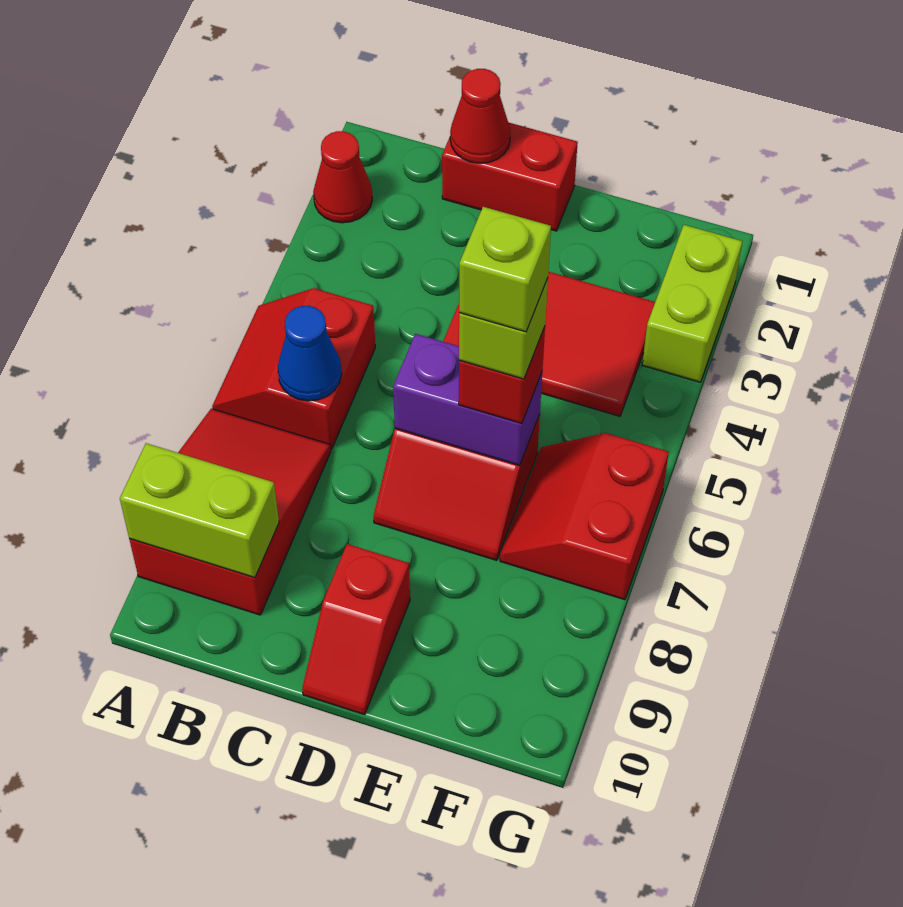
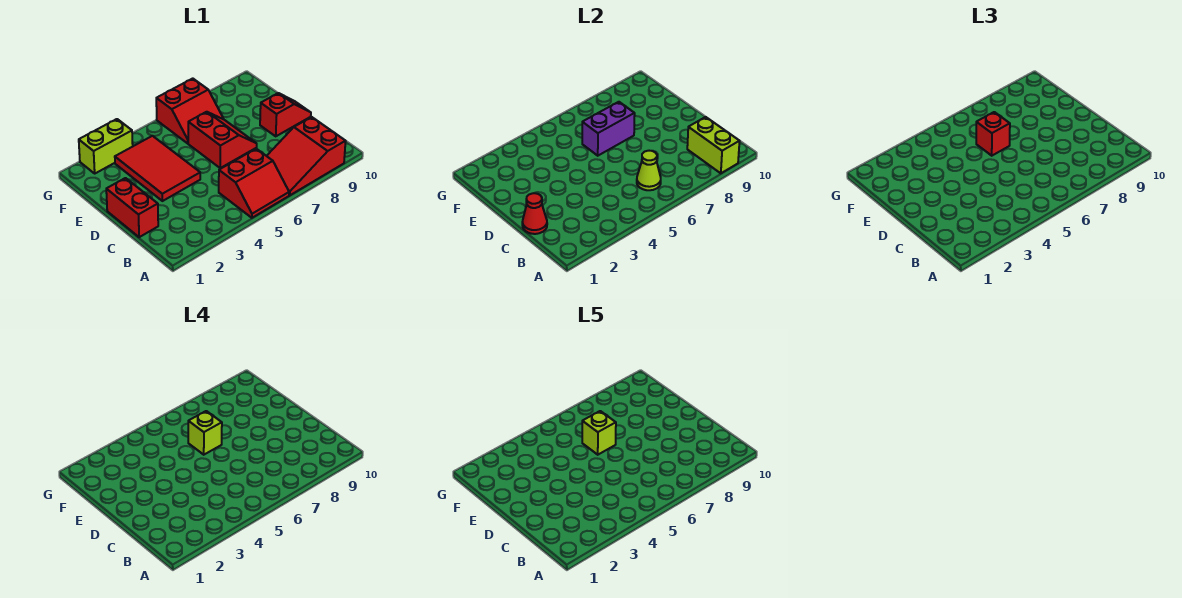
red cone A2 level 1 -> none
blue cone B6 level 2 -> lime cone B6 level 2
purple brick D6:E6 level 2 -> purple brick E6:E7 level 2

